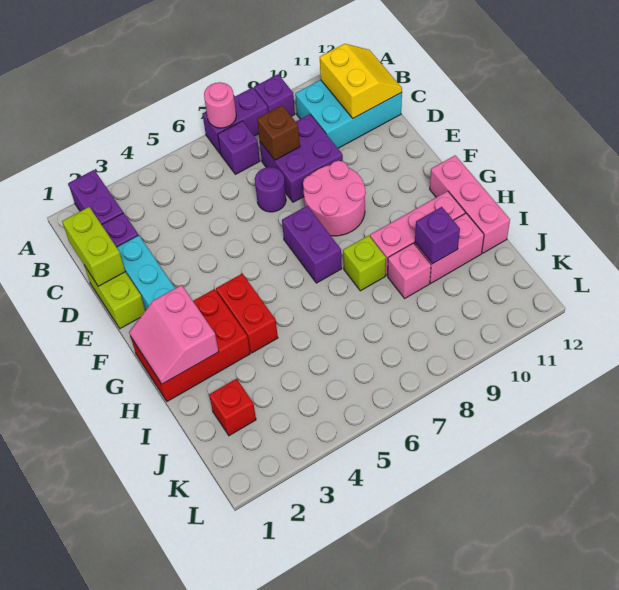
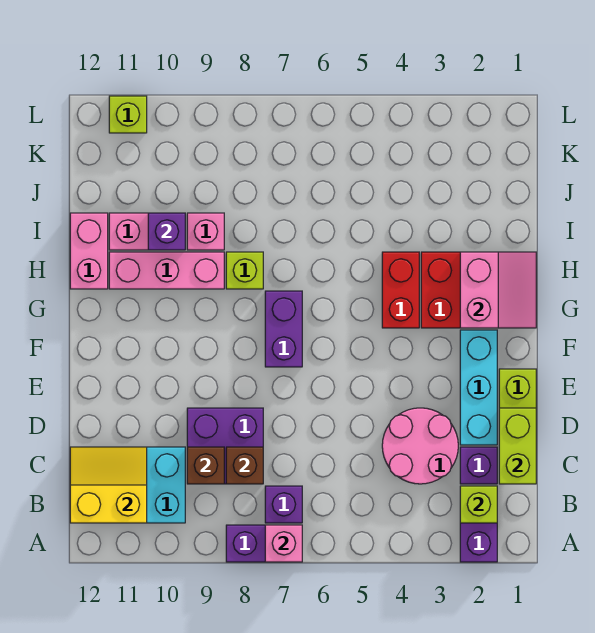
pink round brick A7 level 2 -> pink brick A7 level 2
purple brick A9 level 1 -> none
none -> lime brick B2 level 2
yellow slope B11:C12 level 2 top 11 -> yellow slope B11:C12 level 2 top B
none -> brown brick C9 level 2
purple round brick D7 level 1 -> none
pink round brick E8:F9 level 1 -> pink round brick C3:D4 level 1
pink brick G12:I12 level 1 -> pink brick H12:I12 level 1
red brick J2 level 1 -> none
none -> lime brick L11 level 1

